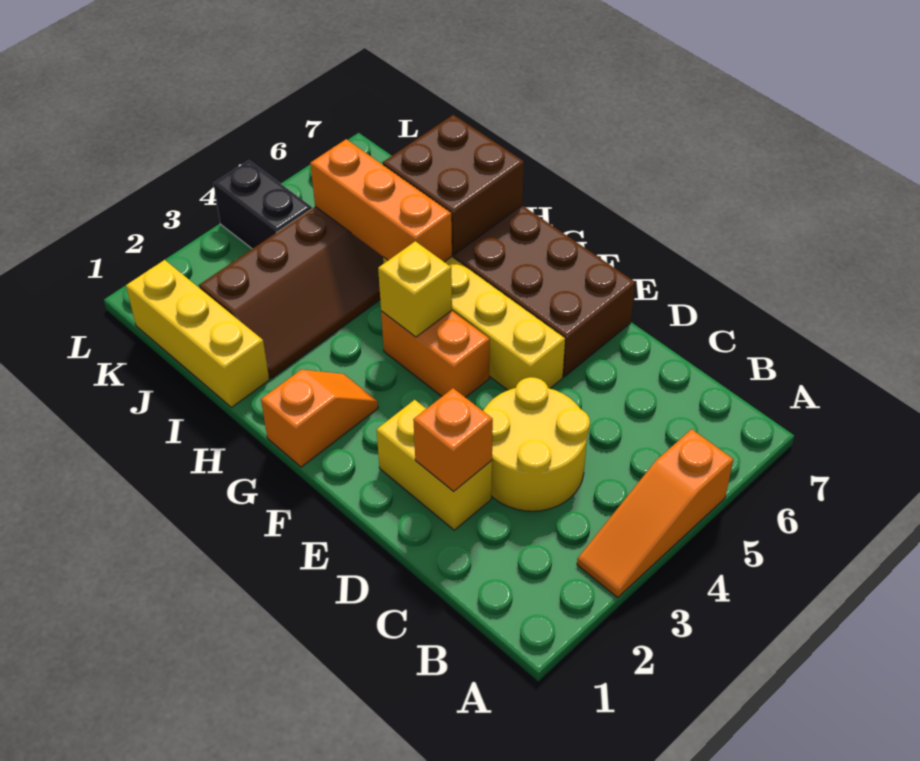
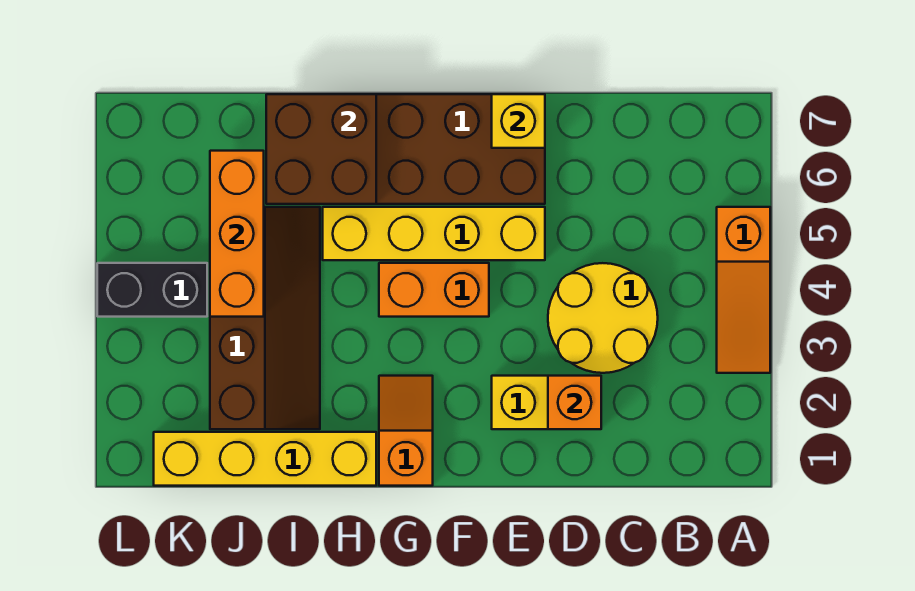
yellow brick G4 level 2 -> yellow brick E7 level 2
orange brick H5:J5 level 2 -> orange brick J4:J6 level 2
yellow brick I1:K1 level 1 -> yellow brick H1:K1 level 1

